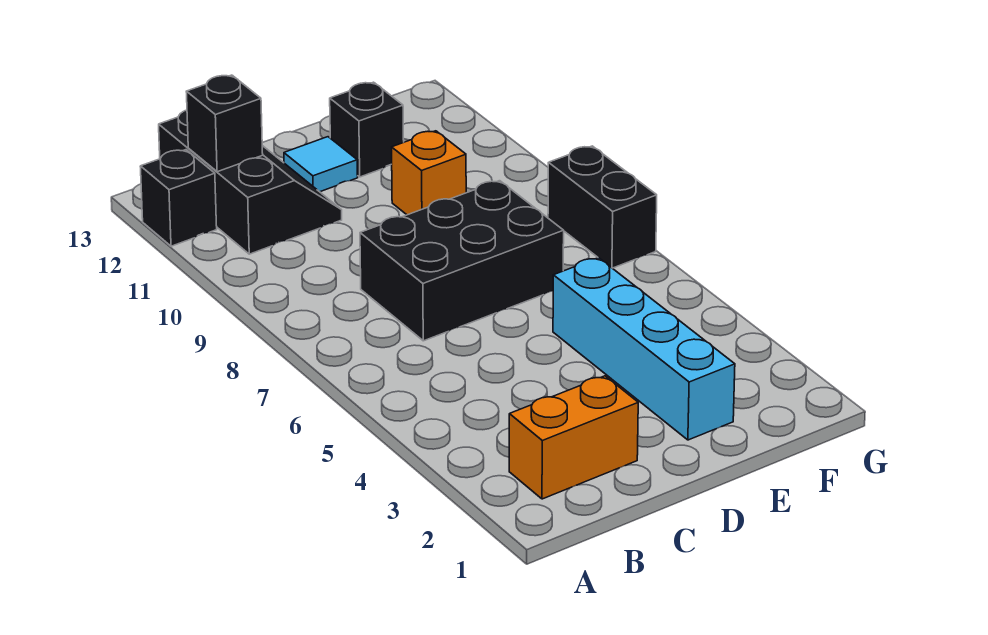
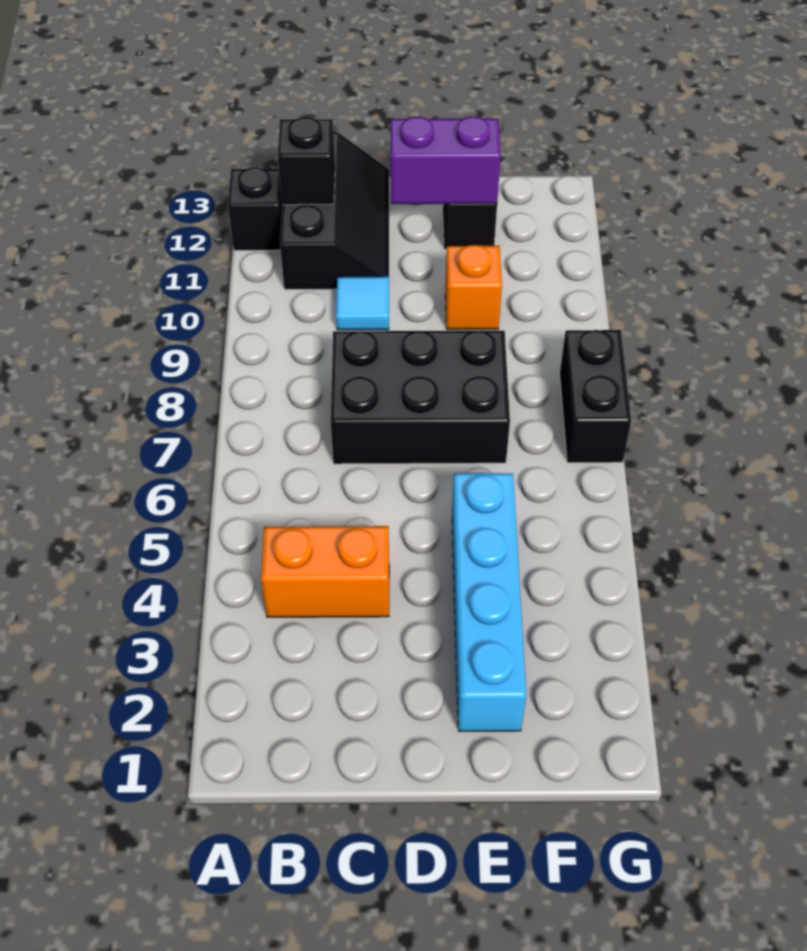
orange brick B2:C2 level 1 -> orange brick B4:C4 level 1
cyan tile D12 level 1 -> cyan tile C10 level 1
none -> purple brick D12:E12 level 2

